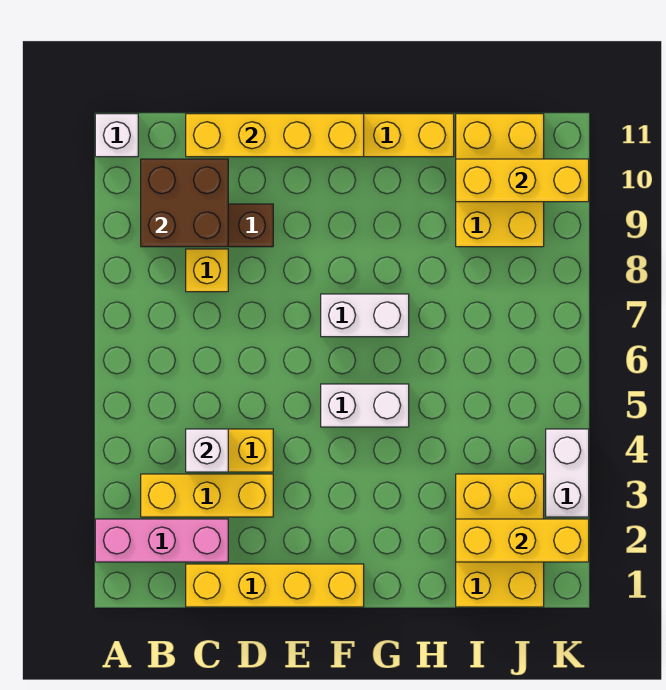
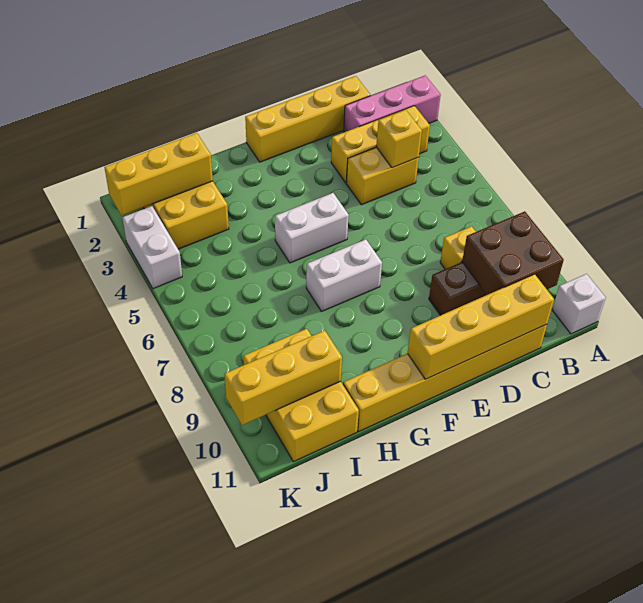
white brick C4 level 2 -> yellow brick C4 level 2

